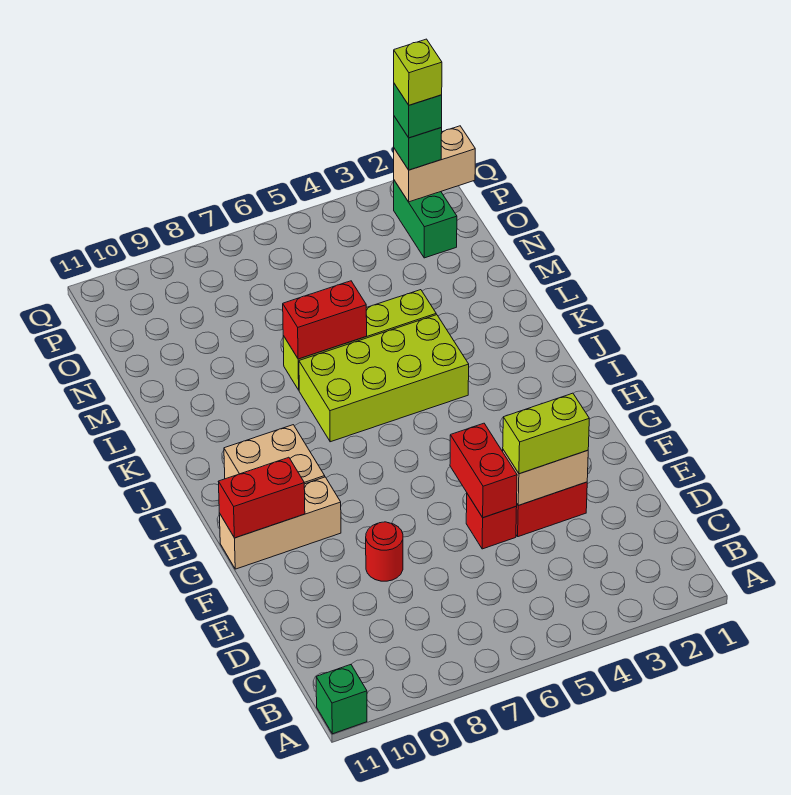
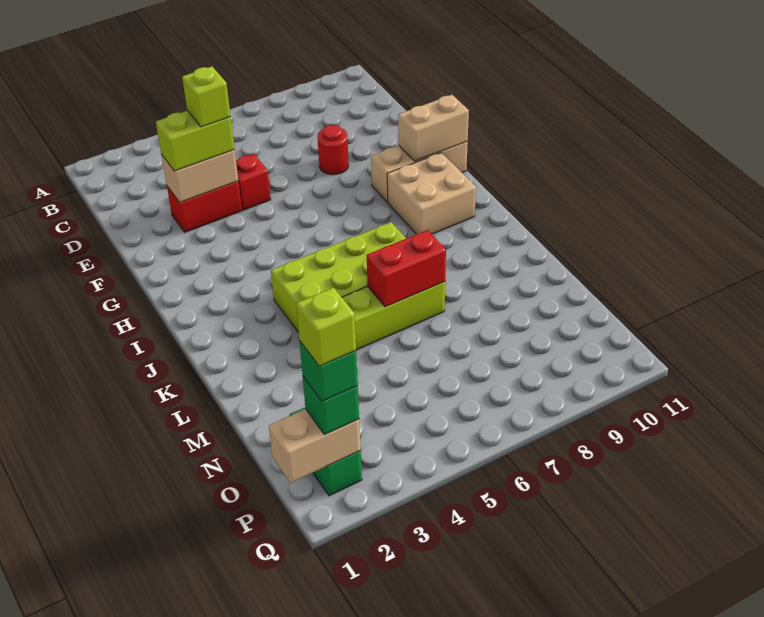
green brick A11 level 1 -> none
none -> lime brick E4 level 4
red brick E5:F5 level 2 -> none
red brick G10:G11 level 2 -> tan brick G10:G11 level 2

